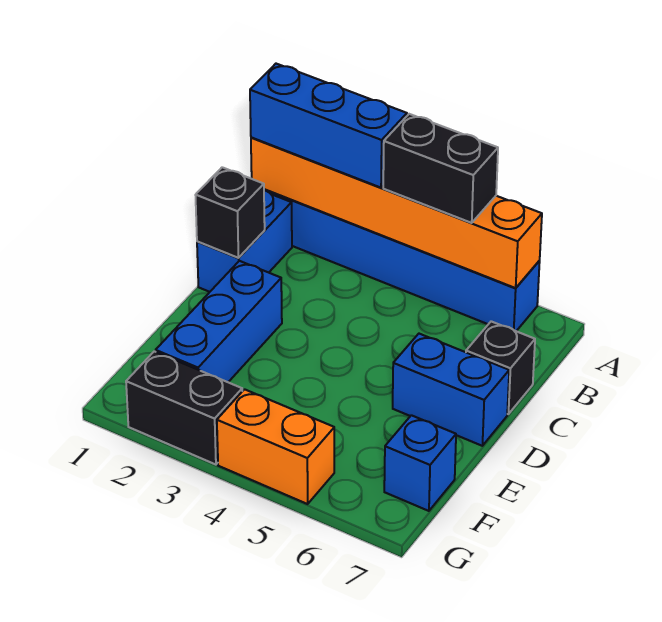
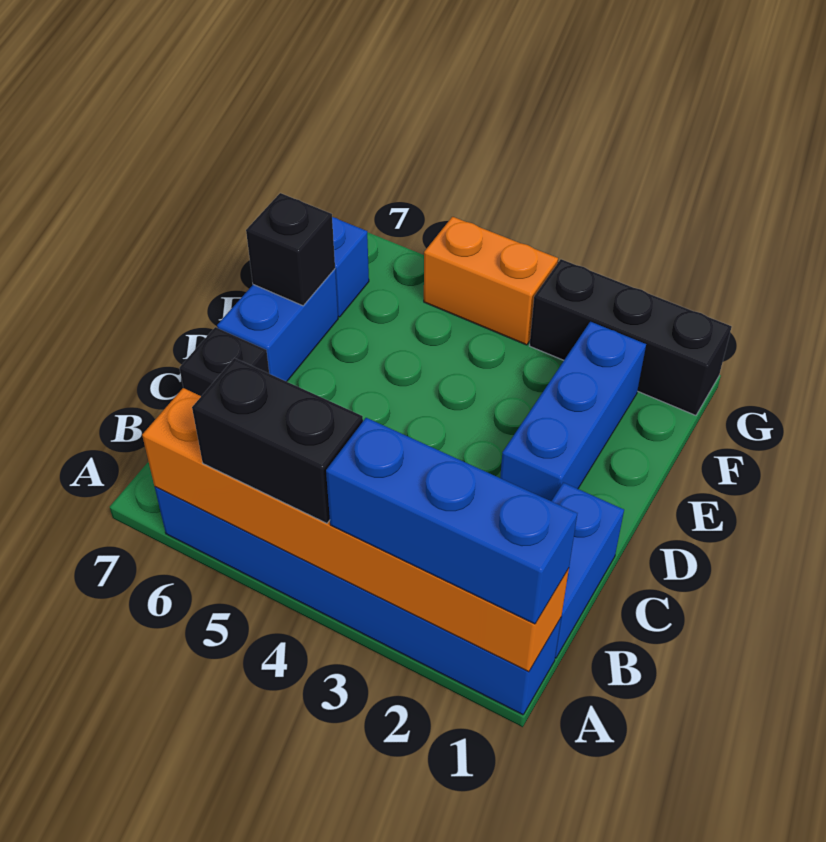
black brick C1 level 2 -> black brick E7 level 2
blue brick D6:D7 level 1 -> blue brick D7:E7 level 1
black brick G2:G3 level 1 -> black brick G1:G3 level 1

